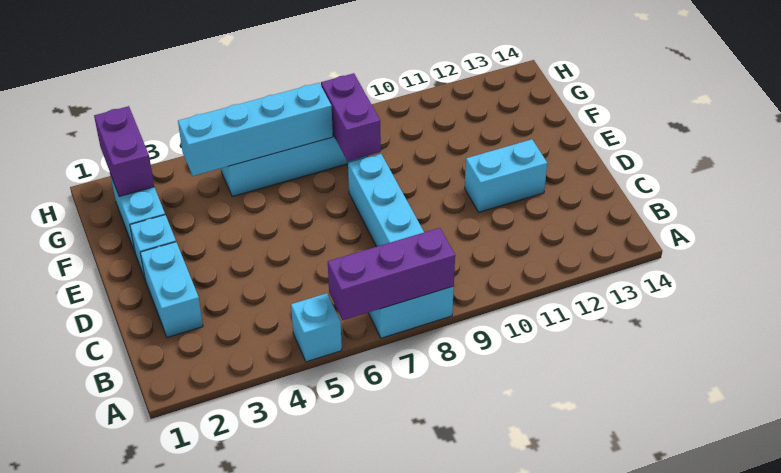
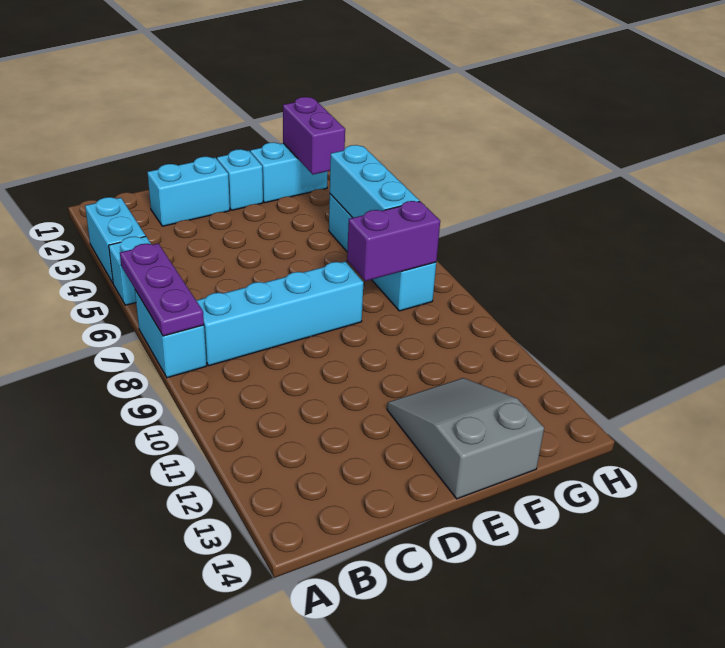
purple brick A6:A8 level 2 -> purple plate A6:A8 level 2
cyan brick D11:D12 level 1 -> cyan brick A3:A4 level 1
none -> grey slope E12:F14 level 1 top 14
purple brick G2:H2 level 2 -> purple brick G2:G3 level 2
cyan brick G4:G7 level 2 -> cyan brick G5:G7 level 2

